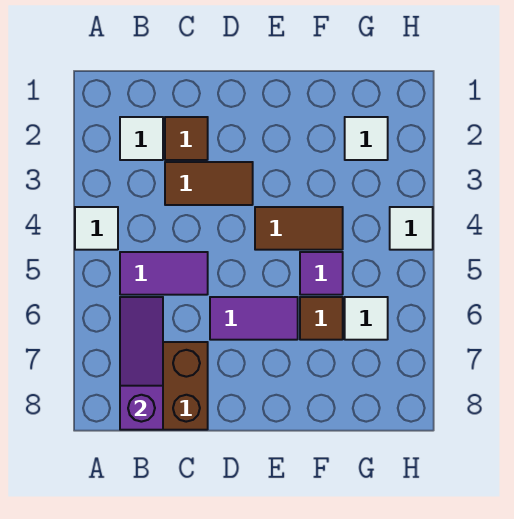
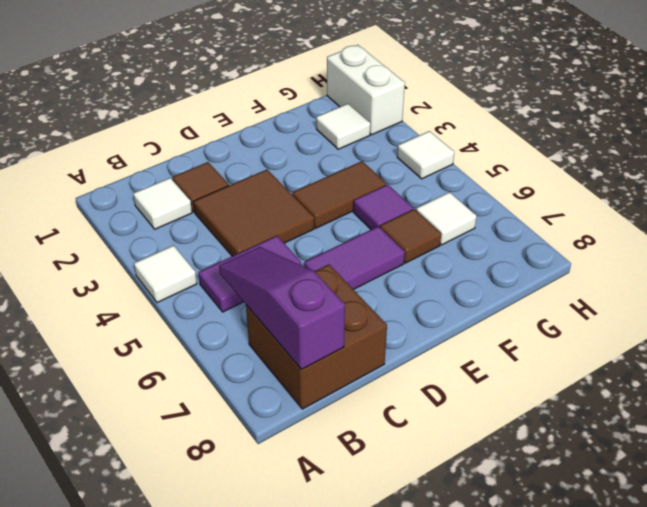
brown tile C3:D3 level 1 -> brown tile C3:D4 level 1
none -> white brick H1:H2 level 1

